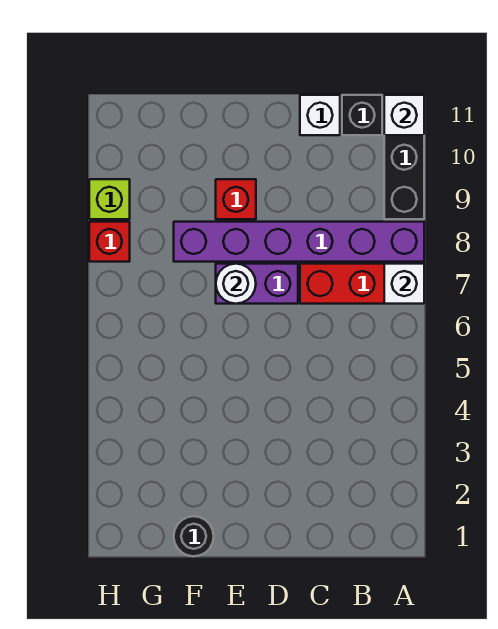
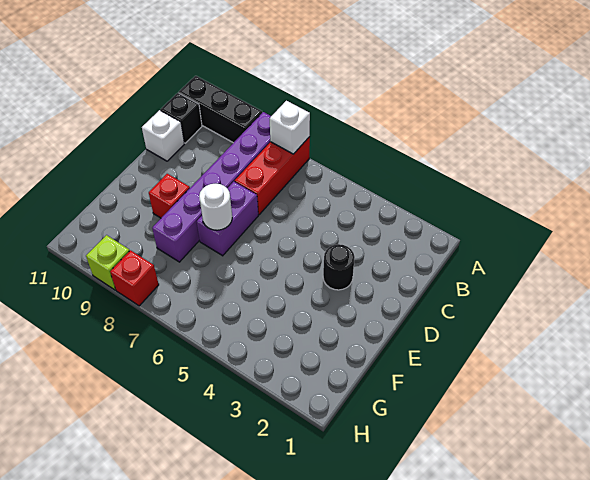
white brick A11 level 2 -> none
black round brick F1 level 1 -> black round brick D3 level 1

